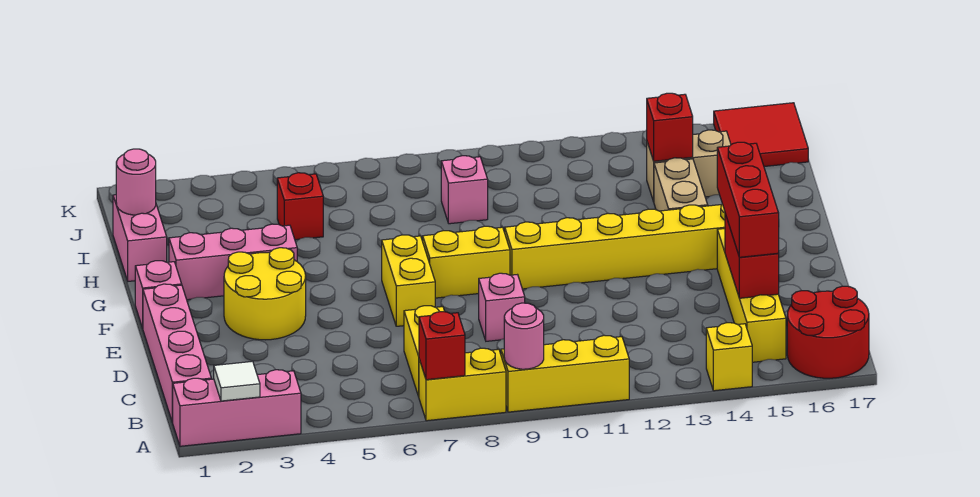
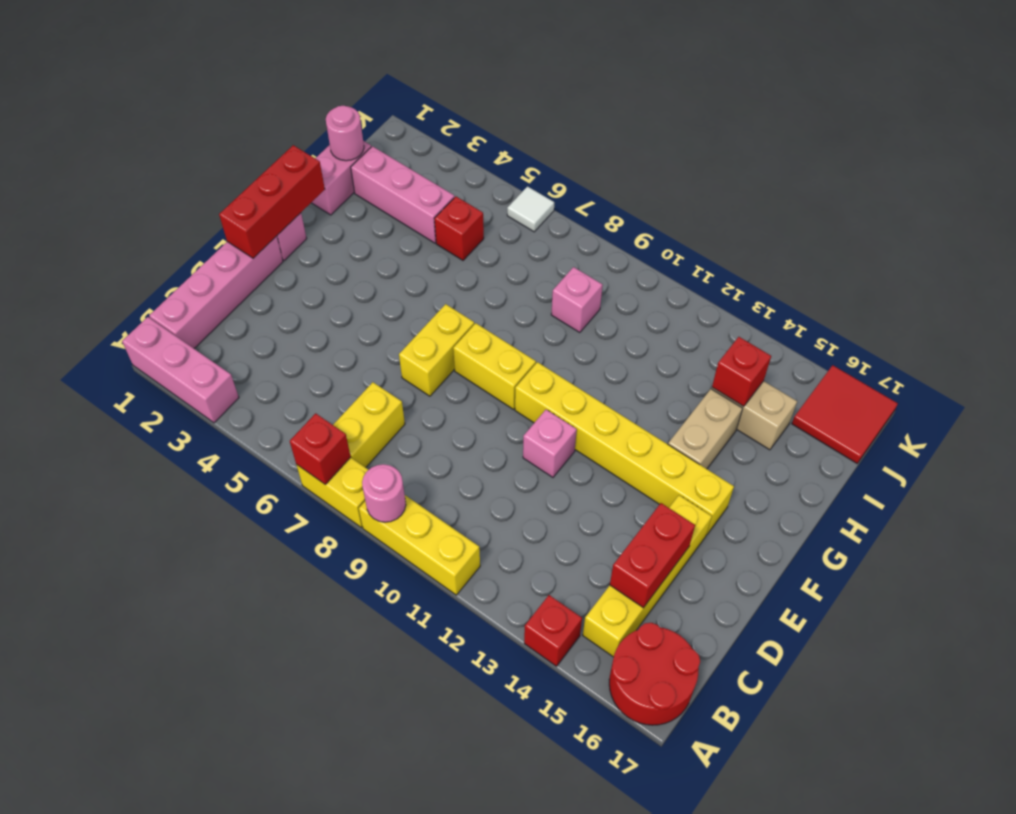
white tile A2 level 2 -> white tile K6 level 1
yellow brick A14 level 1 -> red brick A14 level 1
red brick C15:E15 level 3 -> red brick E1:G1 level 2
pink brick D9 level 1 -> pink brick E11 level 1
yellow round brick E3:F4 level 1 -> none
pink brick G2:G4 level 1 -> pink brick I2:I4 level 1

